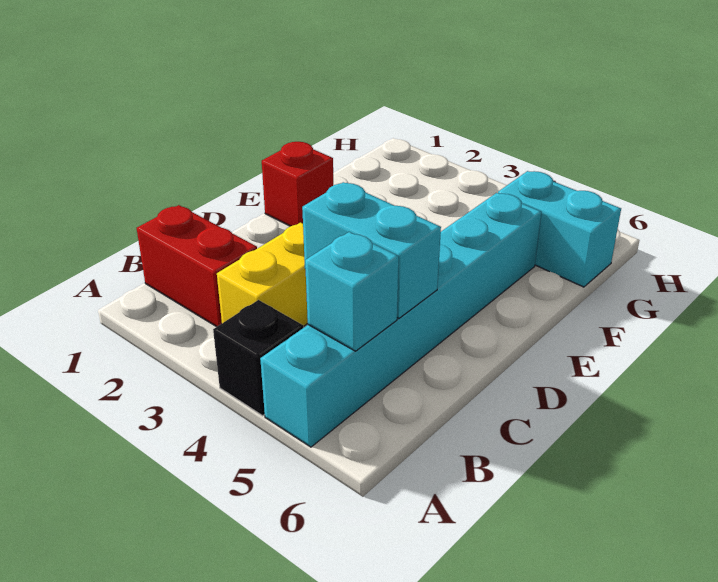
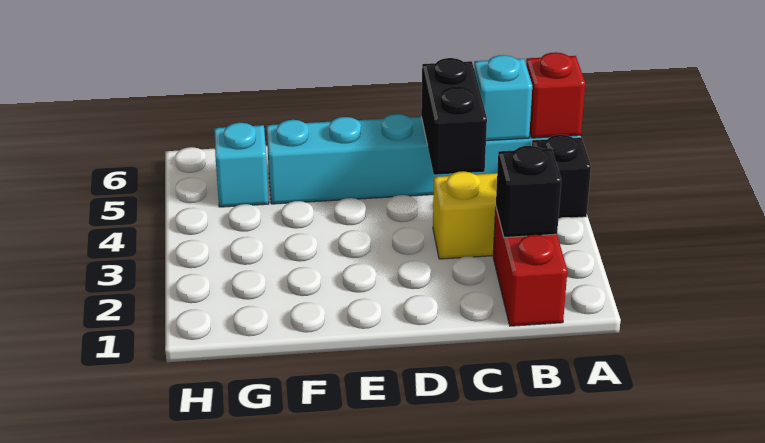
none -> black brick B2 level 2
cyan brick C4:C5 level 2 -> black brick C4:C5 level 2
red brick E1 level 1 -> red brick A5 level 2
cyan brick G5:G6 level 1 -> cyan brick G5 level 1

